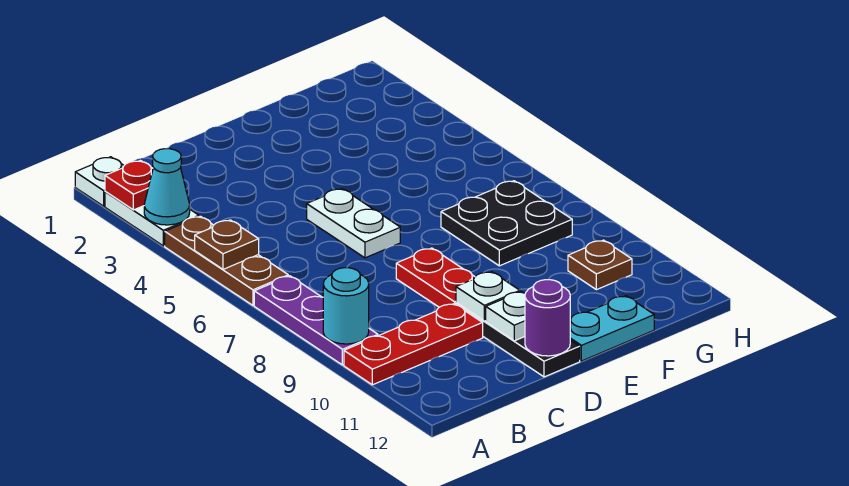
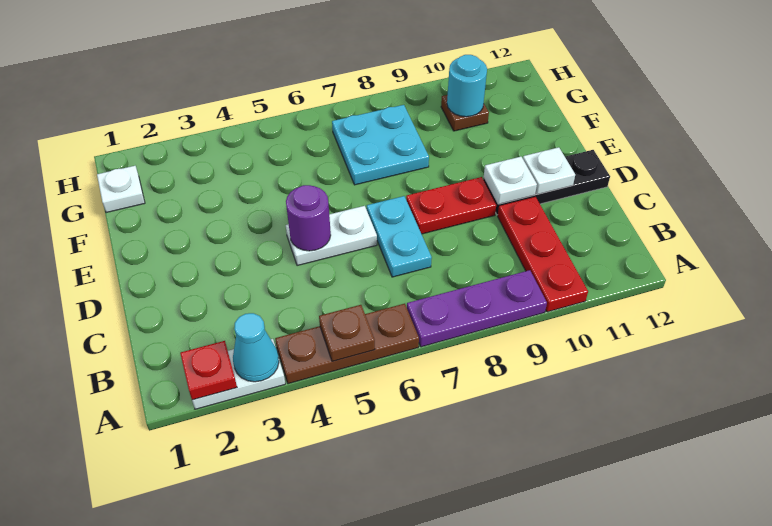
white plate A1 level 1 -> white plate G1 level 1
cyan round brick A9 level 2 -> cyan round brick G10 level 2
purple round brick D12 level 2 -> purple round brick D5 level 2
cyan plate E12:F12 level 1 -> cyan plate C7:D7 level 1
black plate F7:G8 level 1 -> cyan plate F7:G8 level 1

